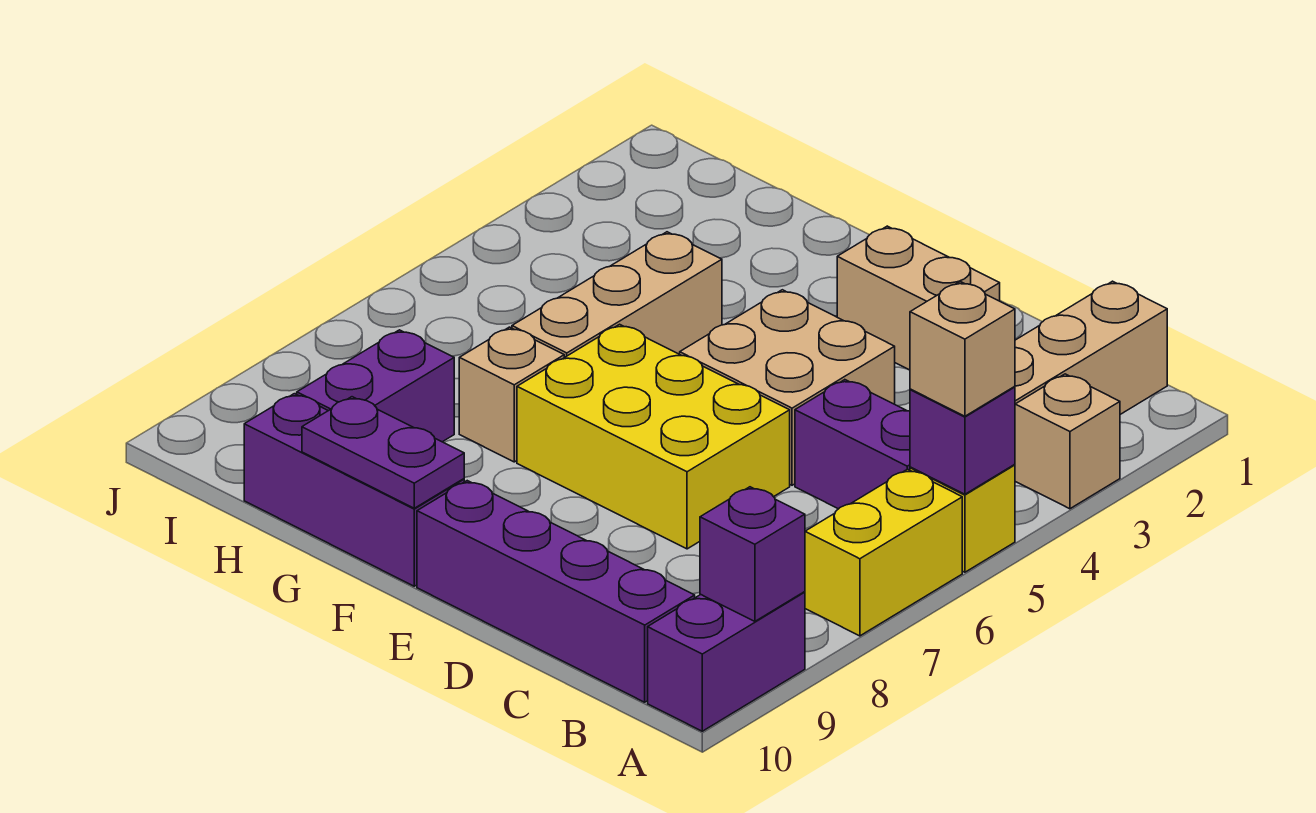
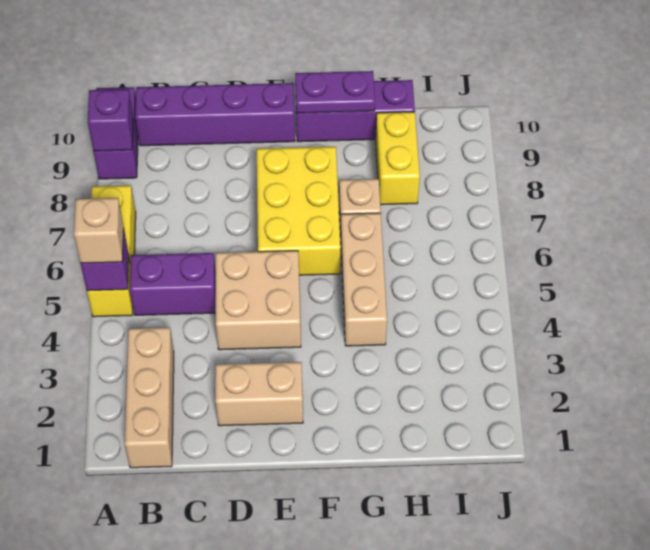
tan brick A3 level 1 -> none
yellow brick D6:F7 level 1 -> yellow brick E6:F8 level 1
purple brick H8:H9 level 1 -> yellow brick H8:H9 level 1

